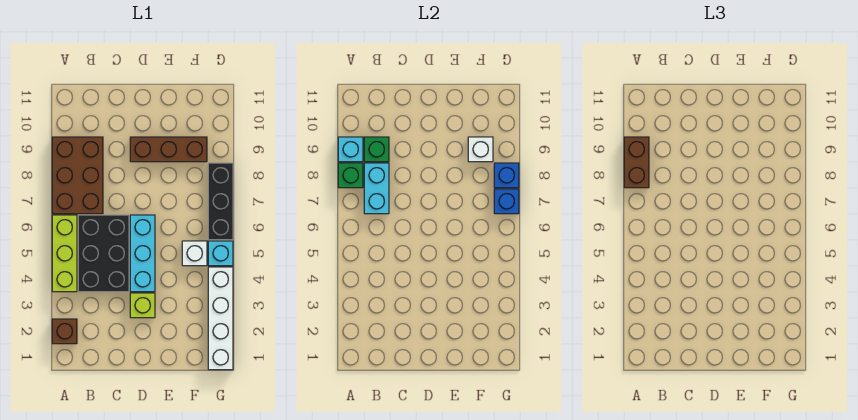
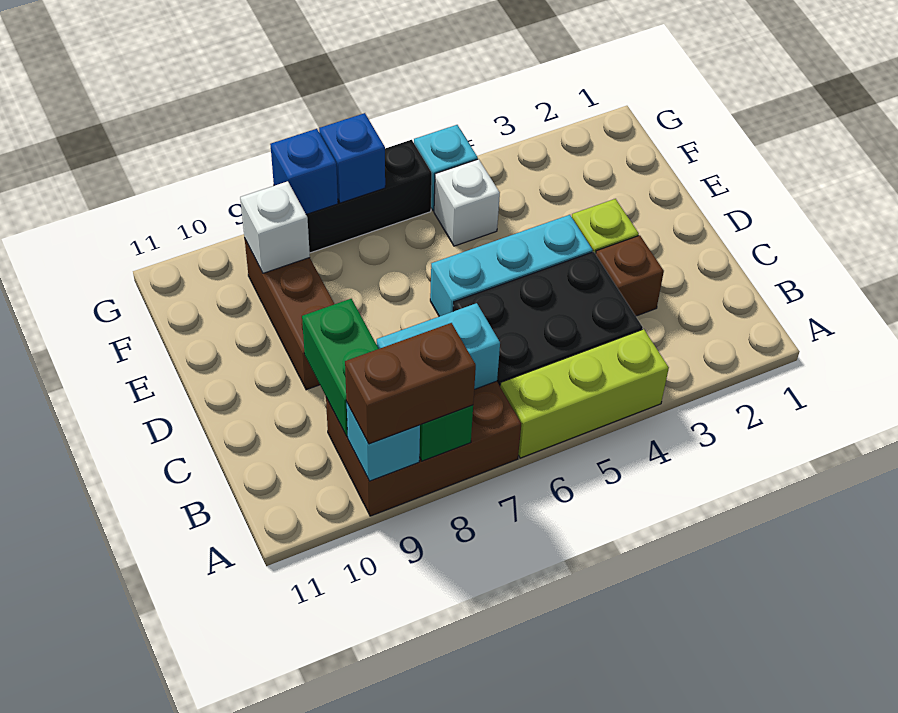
brown brick A2 level 1 -> brown brick C3 level 1
green brick B9 level 2 -> green brick B9:C9 level 2
white brick G1:G4 level 1 -> none

